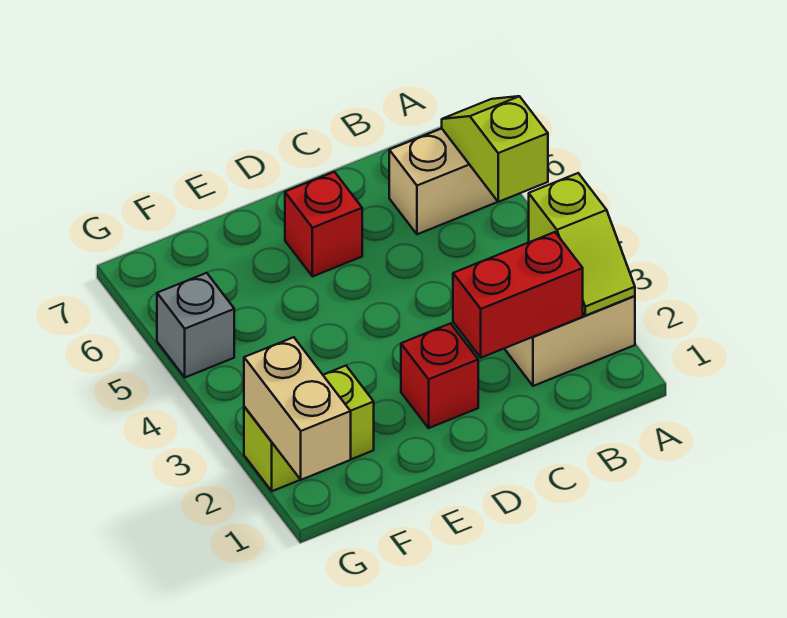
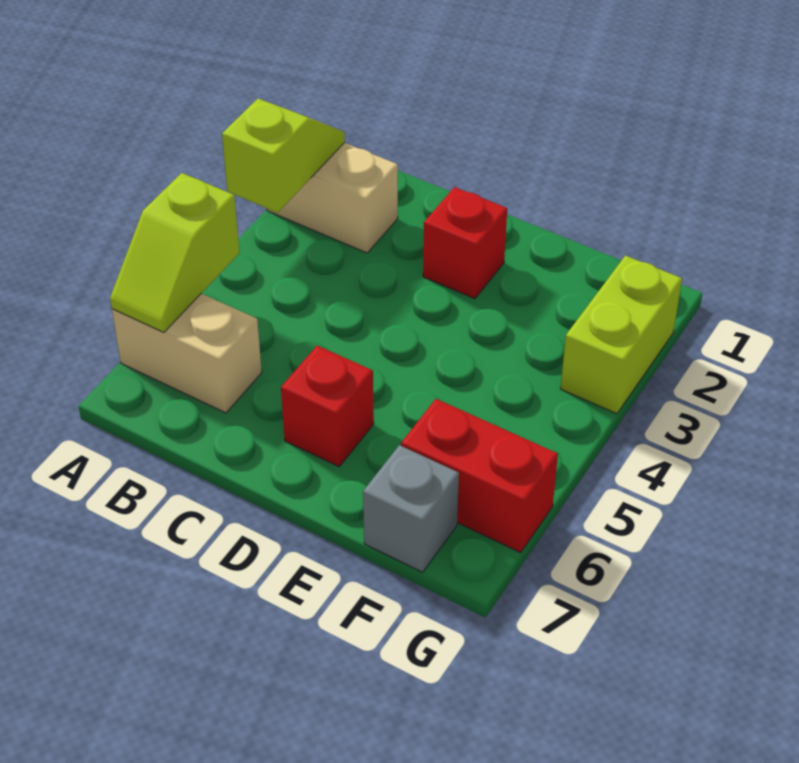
red brick B2:C2 level 2 -> red brick F6:G6 level 1
lime brick F2:G2 level 1 -> lime brick G2:G3 level 1
tan brick G1:G2 level 2 -> none
grey brick G5 level 1 -> grey brick F7 level 1

